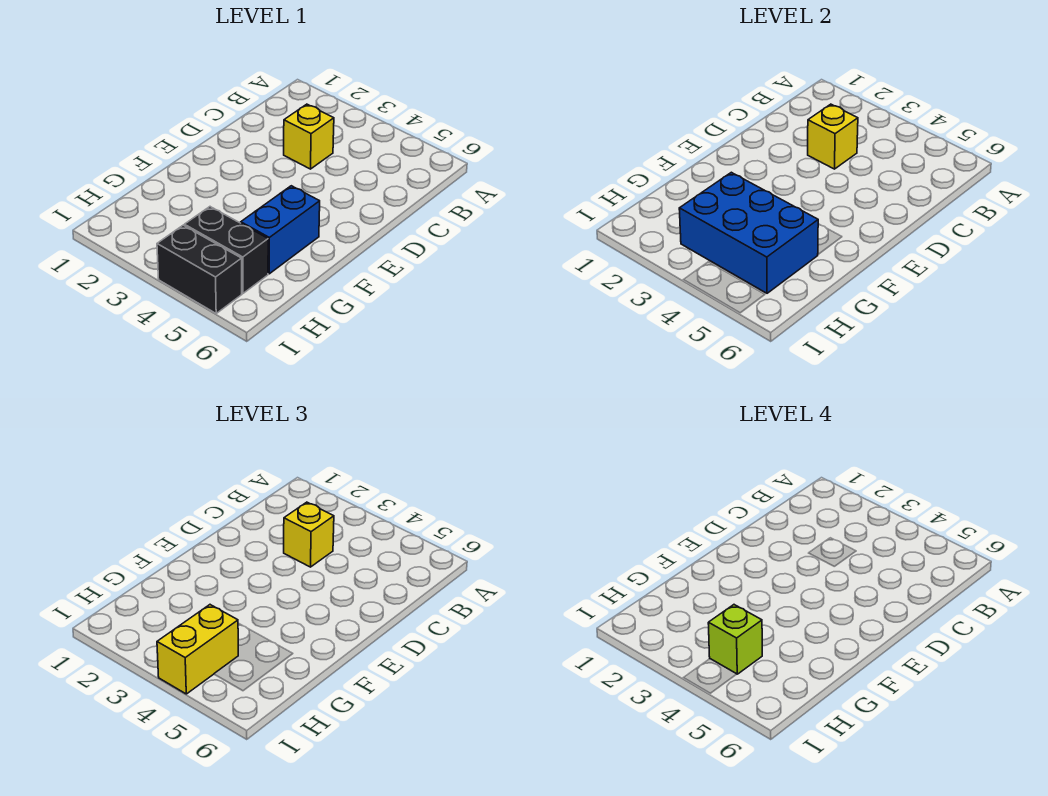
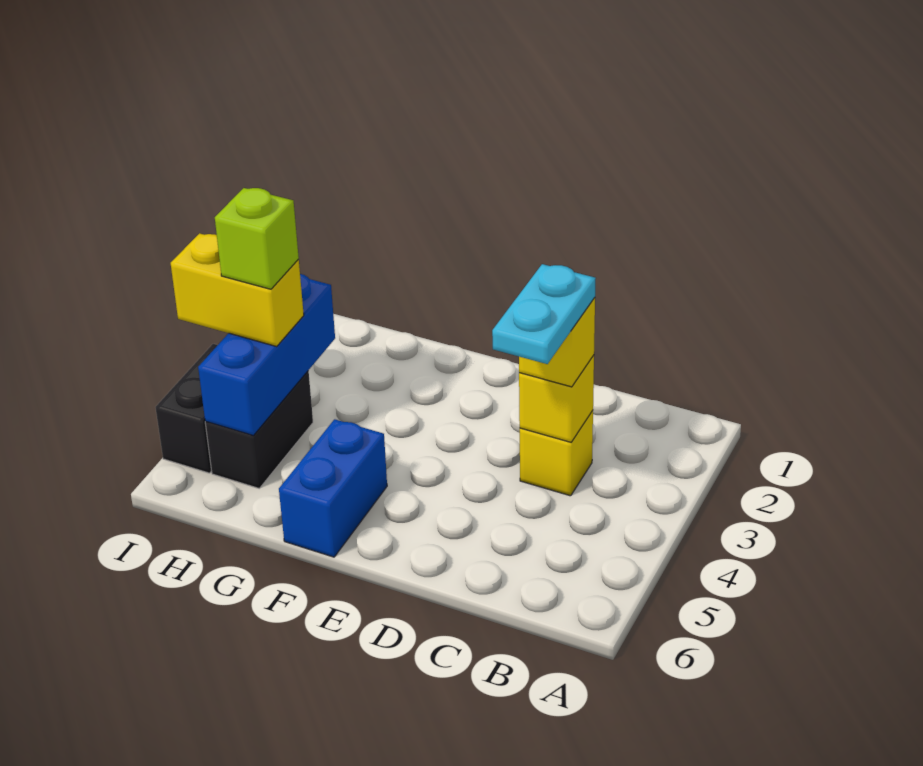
none -> cyan plate C3:C4 level 4
blue brick F5:G5 level 1 -> blue brick F5:F6 level 1
blue brick G3:H5 level 2 -> blue brick H3:H5 level 2

